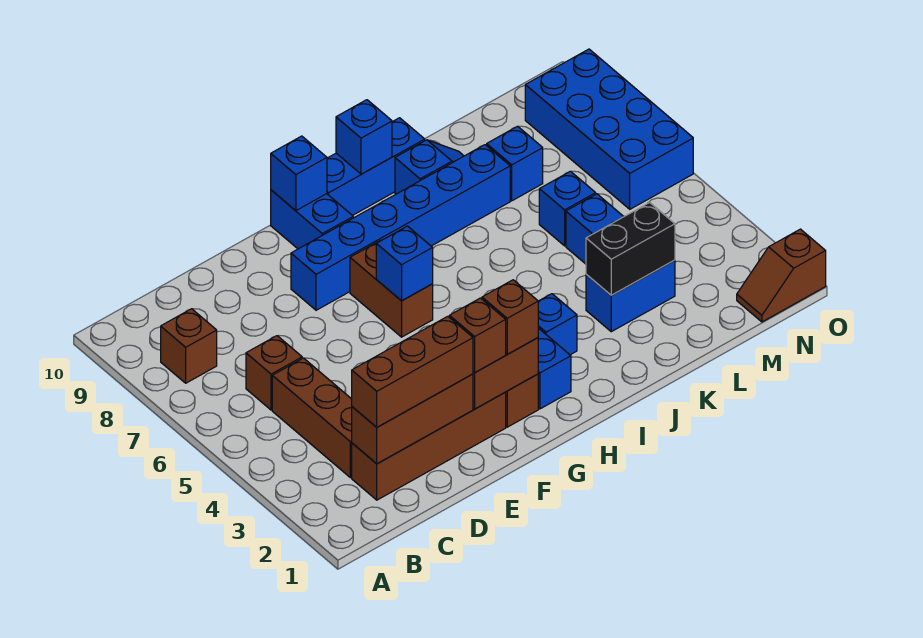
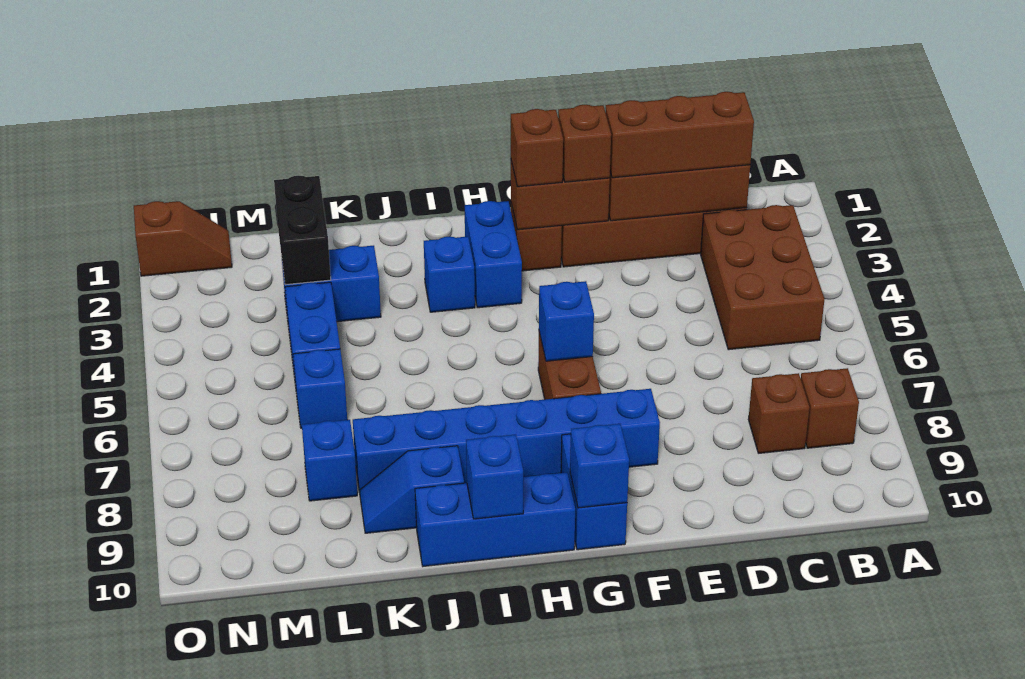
brown brick C3:C5 level 1 -> brown brick B3:C5 level 1
brown brick C6 level 1 -> brown brick C8 level 1
black brick K3:L3 level 2 -> black brick L2:L3 level 2
blue brick N6:O9 level 1 -> none

